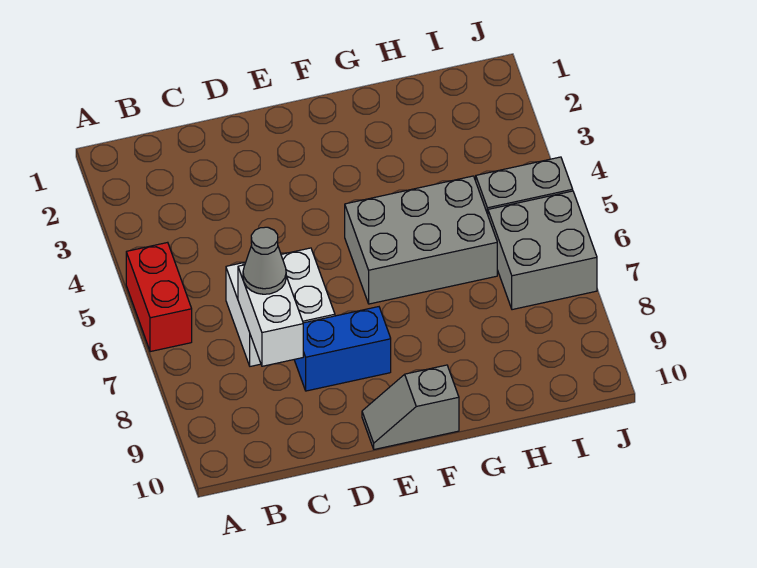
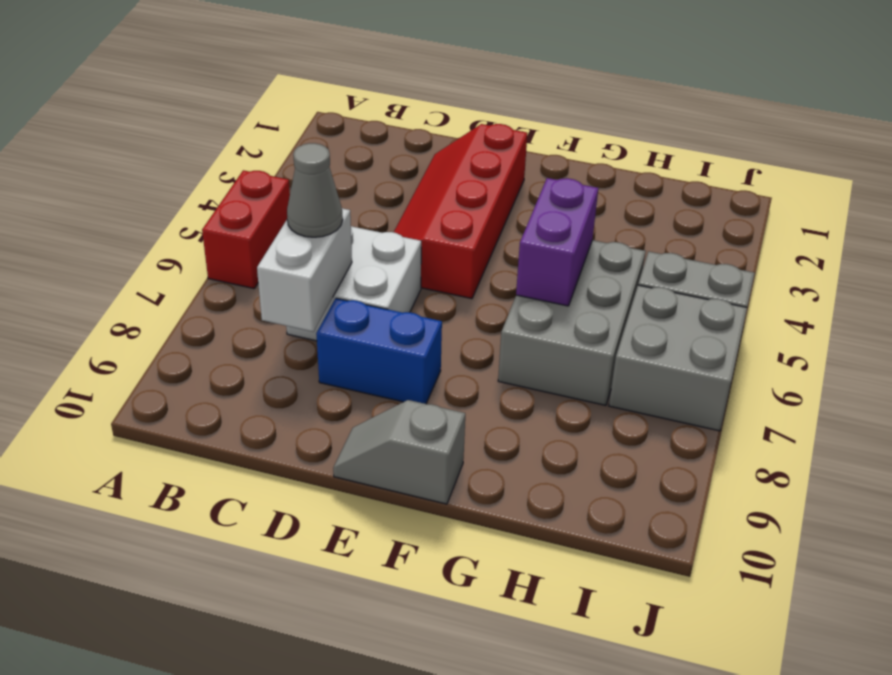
none -> red slope D2:E5 level 1 top E
grey brick F5:H6 level 1 -> grey brick G5:H7 level 1
none -> purple brick G5:G6 level 2

